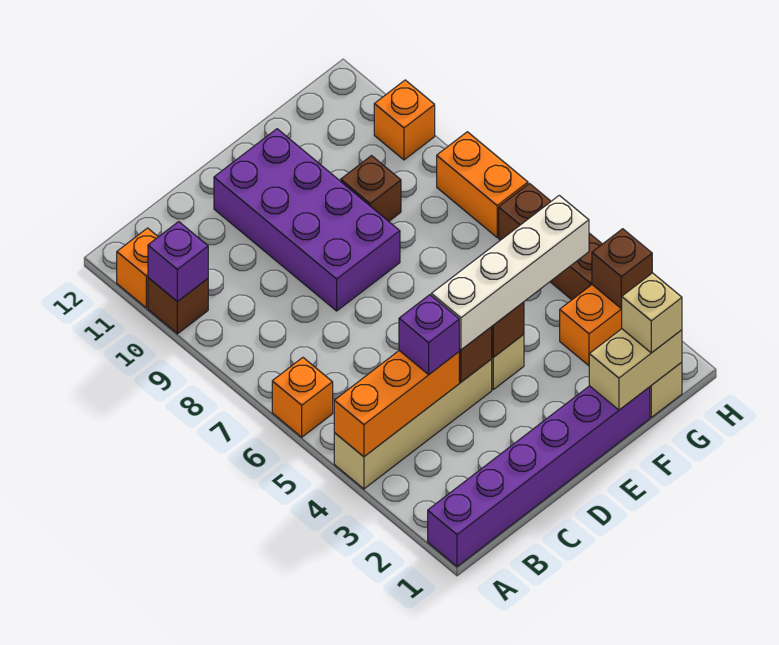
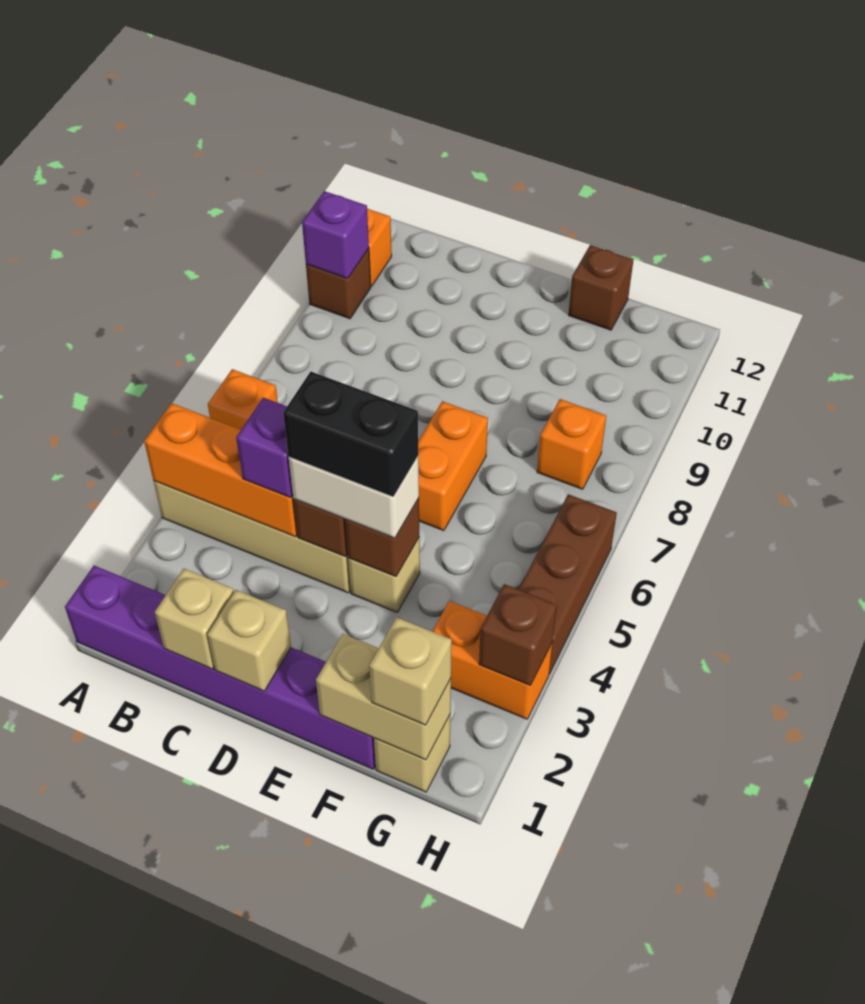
none -> tan brick C1 level 2
none -> tan brick D1 level 2
white brick D4:G4 level 3 -> white brick D4:E4 level 3
none -> black brick D4:E4 level 4
purple brick D8:E11 level 1 -> none
brown brick F9 level 1 -> brown brick F12 level 1
orange brick H7:H8 level 1 -> orange brick E6:E7 level 1
orange brick H10 level 1 -> orange brick G8 level 1

